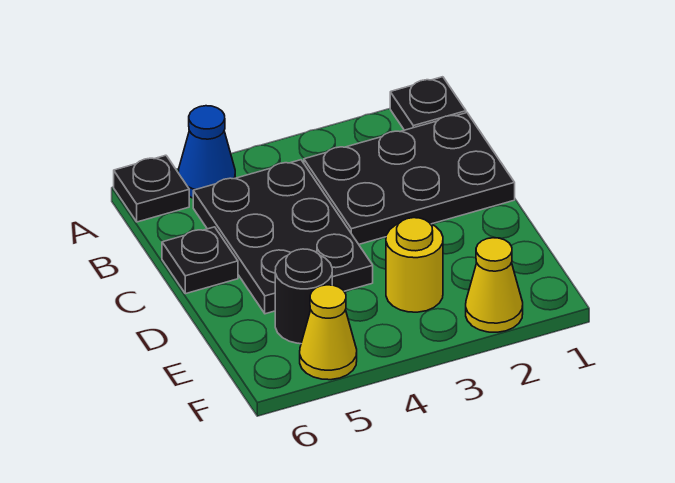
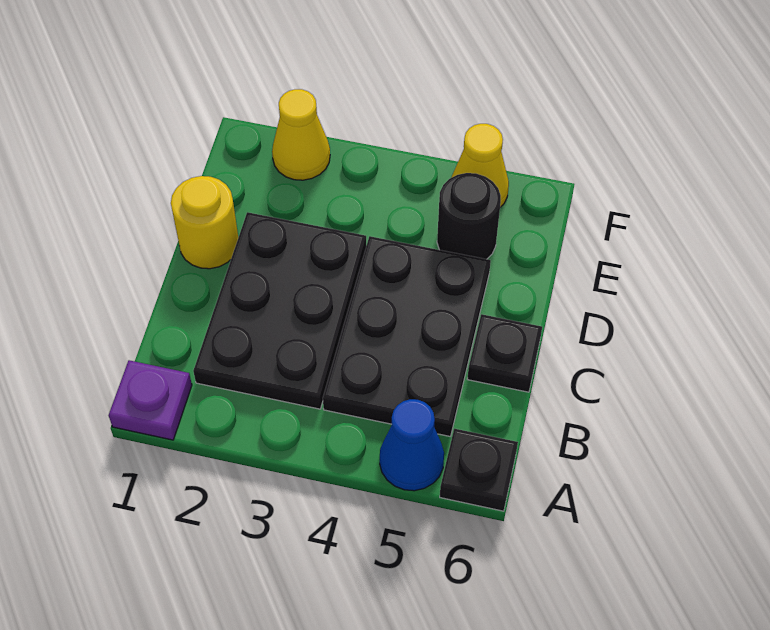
black plate A1 level 1 -> purple plate A1 level 1
black plate B1:C3 level 1 -> black plate B2:D3 level 1
yellow round brick E3 level 1 -> yellow round brick D1 level 1

